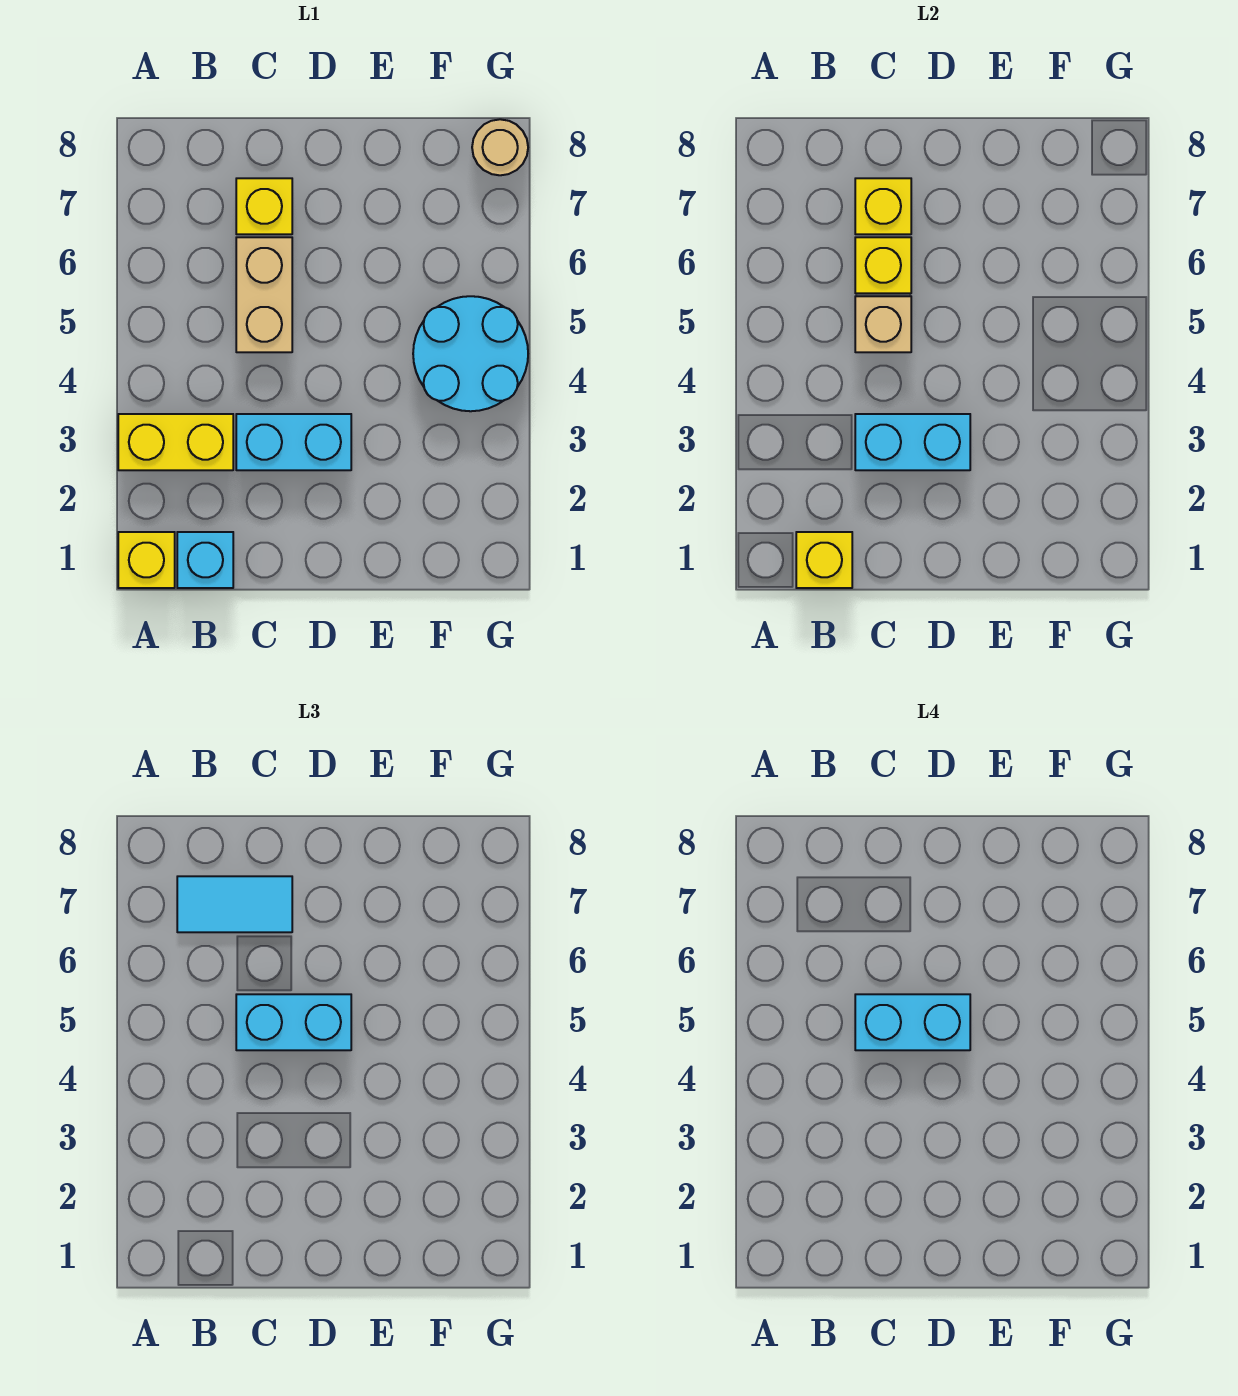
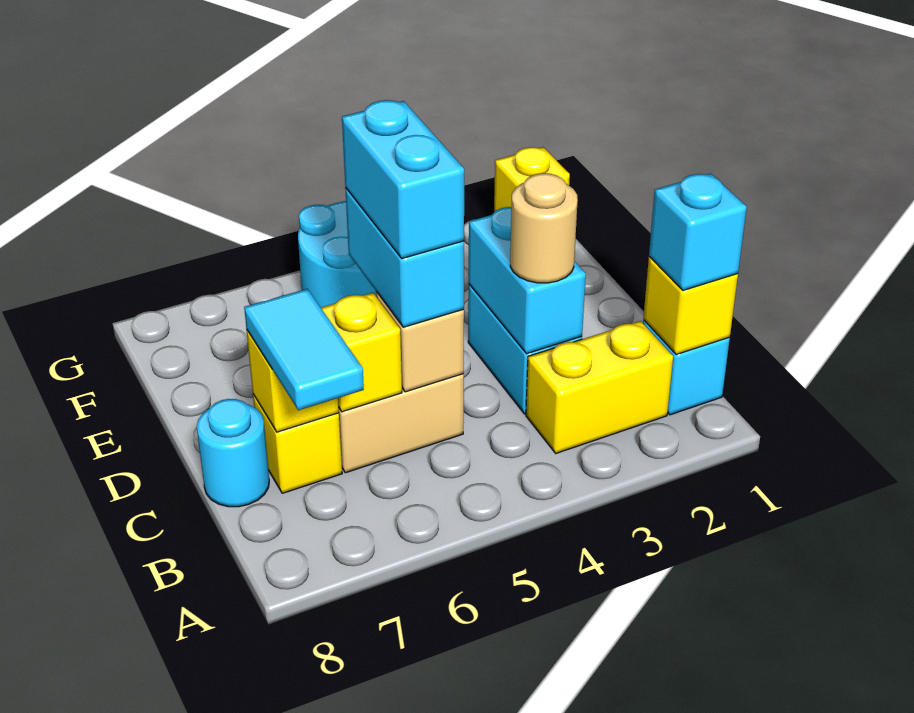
yellow brick A1 level 1 -> yellow brick G1 level 1
yellow brick A3:B3 level 1 -> yellow brick B2:B3 level 1
none -> cyan brick B1 level 3
none -> cyan round brick C8 level 1
tan round brick G8 level 1 -> tan round brick C3 level 3

